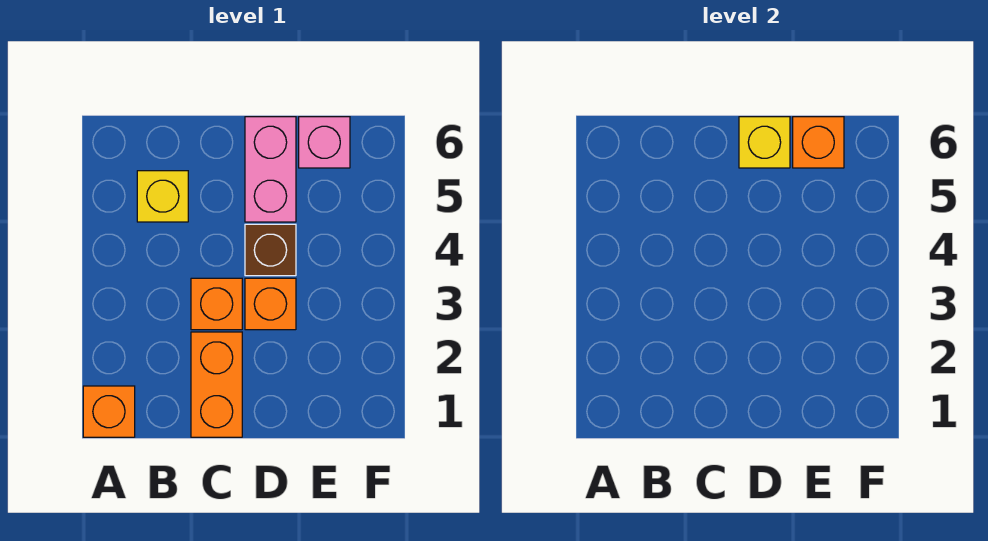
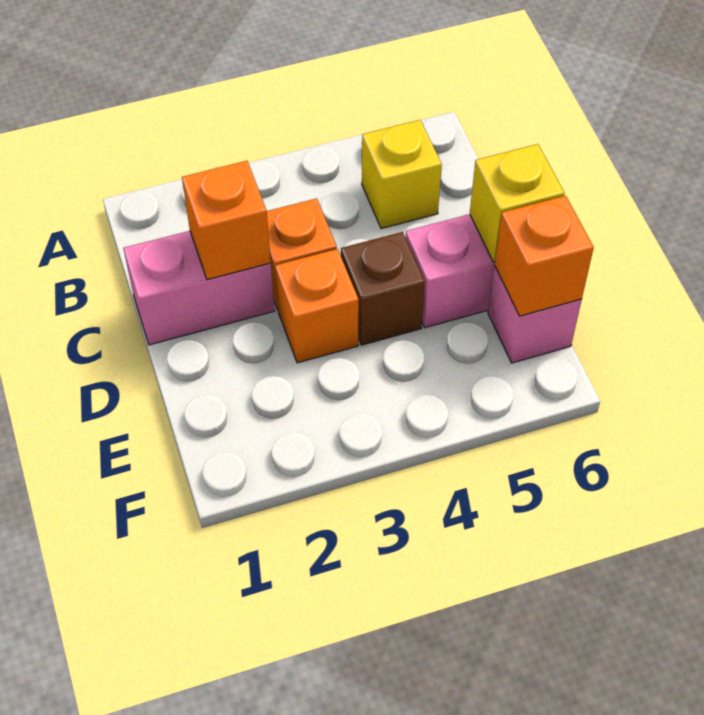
orange brick A1 level 1 -> orange brick C2 level 2
orange brick C1:C2 level 1 -> pink brick C1:C2 level 1

